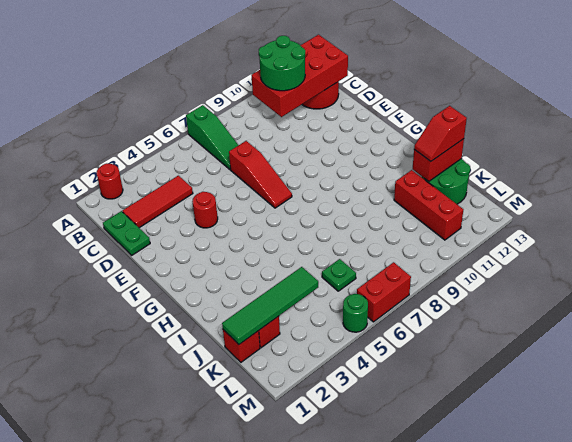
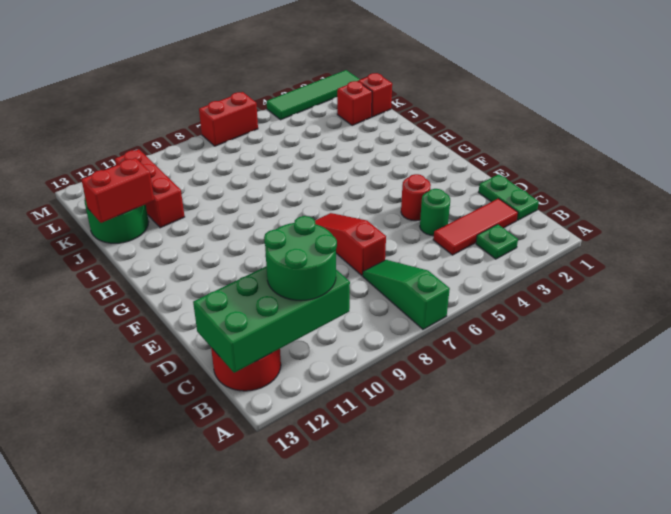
red round brick A2 level 1 -> none
red brick B10:C13 level 2 -> green brick B10:C13 level 2
red slope J12:J13 level 3 top 13 -> none
green tile K1:K4 level 2 -> green tile M1:M4 level 1
green plate K6 level 1 -> green plate B3 level 1
green round brick M5 level 1 -> green round brick D4 level 1

